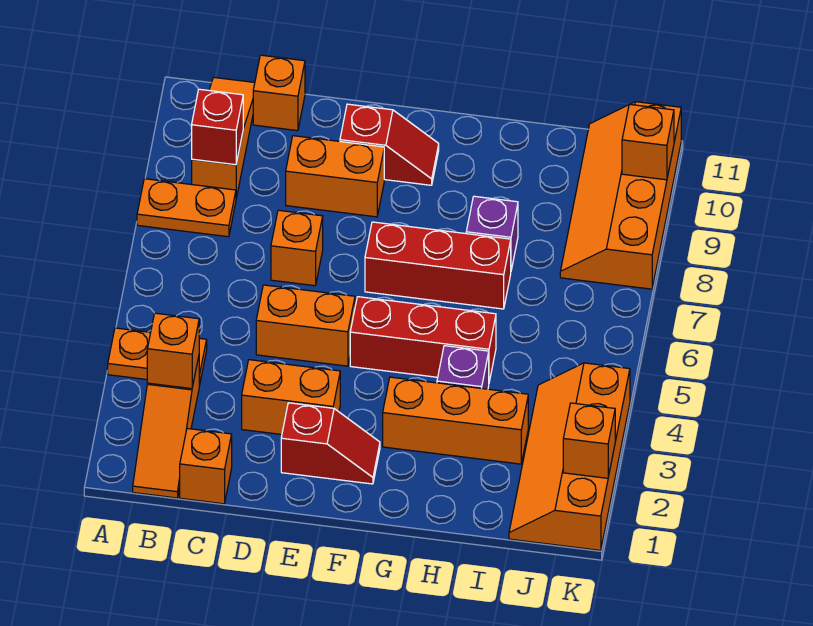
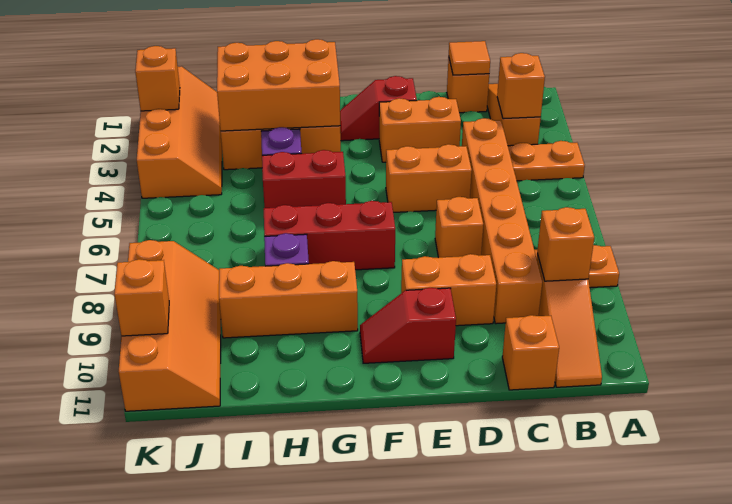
red brick B9 level 2 -> orange brick B9 level 2
none -> orange tile C1 level 2
none -> orange brick C4:C9 level 1
red brick F5:H5 level 1 -> red brick G5:H5 level 1
none -> orange brick G2:I3 level 2
none -> orange brick G9:I9 level 1

